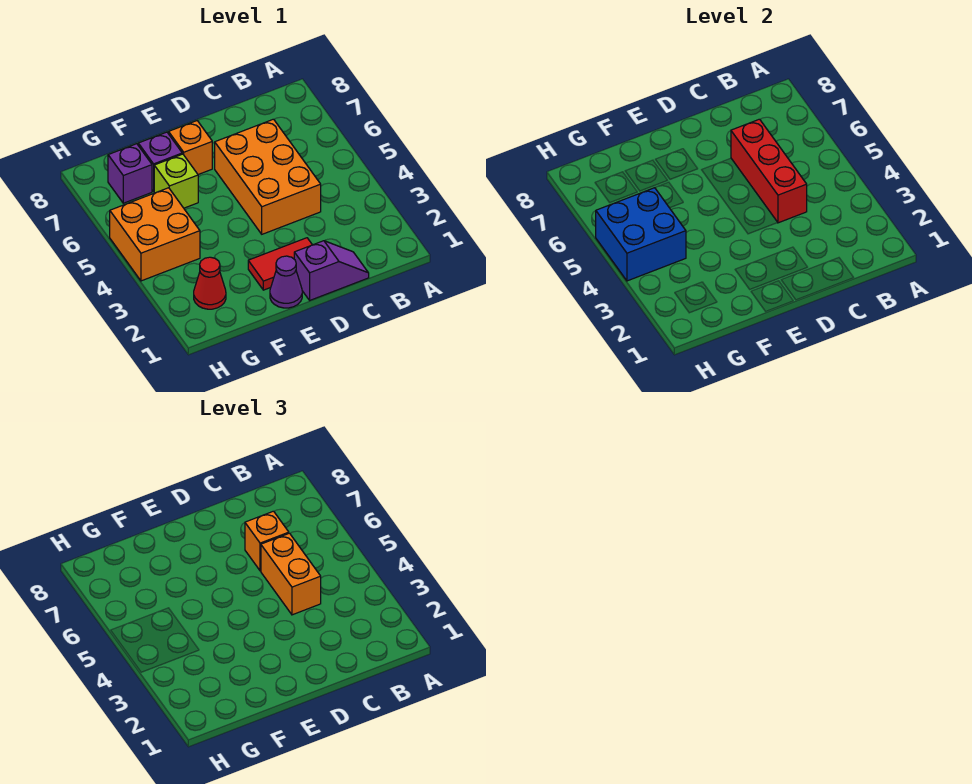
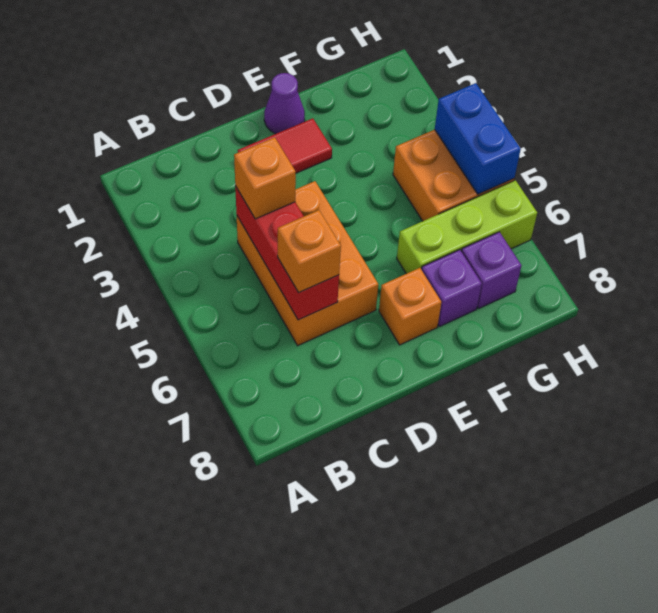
purple slope C1:D1 level 1 top D -> none
orange brick C4:C5 level 3 -> orange brick C4 level 3
lime brick F6 level 1 -> lime brick F6:H6 level 1
red cone G2 level 1 -> none
blue brick G4:H5 level 2 -> blue brick H4:H5 level 2

